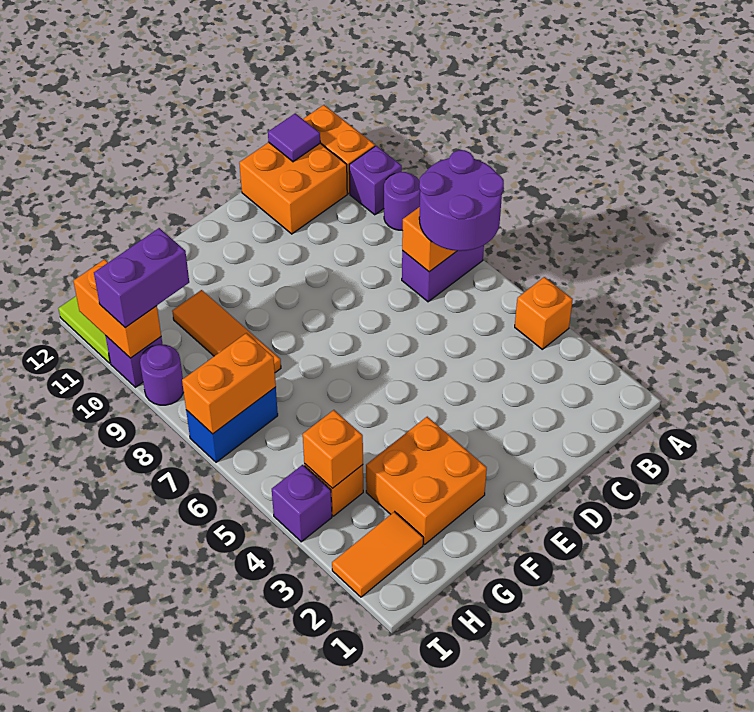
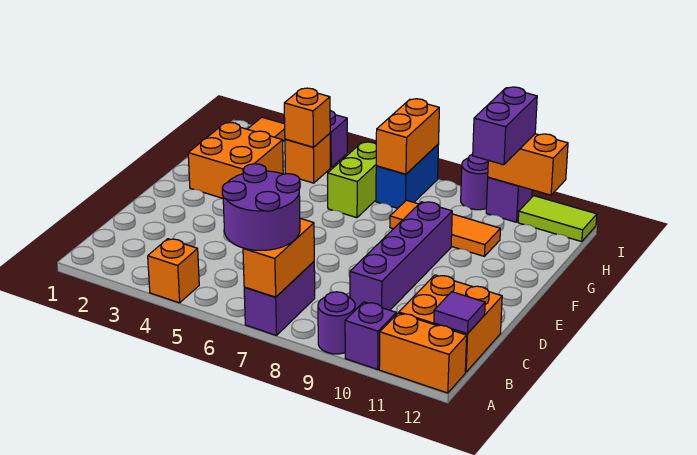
none -> purple brick C9:F9 level 1
none -> lime brick G6:H6 level 1

